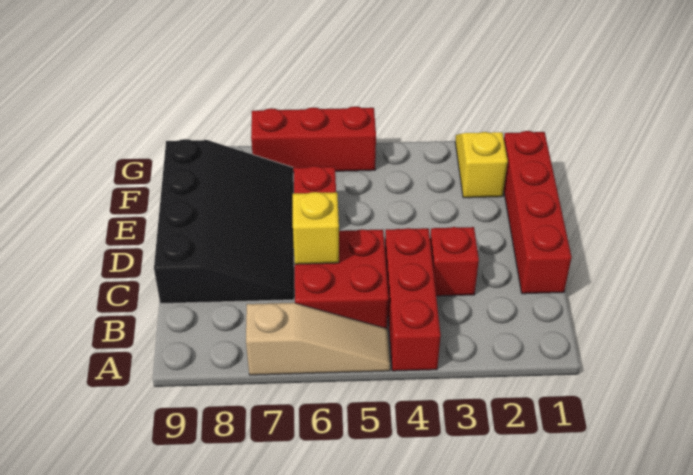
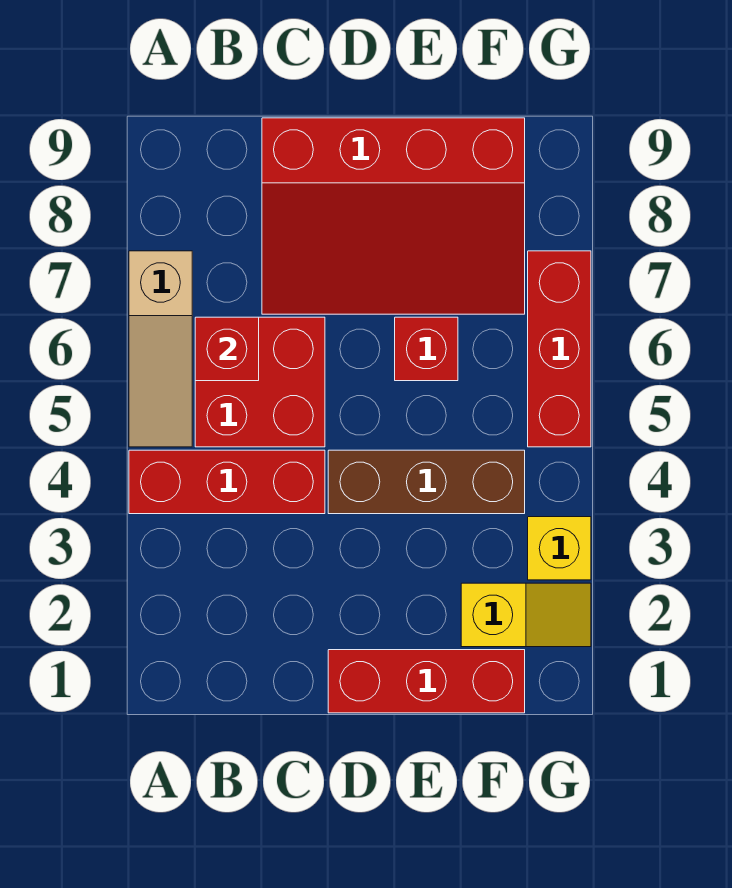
red brick C1:F1 level 1 -> red brick D1:F1 level 1
red brick C3 level 1 -> red brick B6 level 2
yellow brick C6 level 2 -> yellow brick G3 level 1
black slope C7:F9 level 1 top 9 -> red slope C7:F9 level 1 top 9
none -> brown brick D4:F4 level 1

